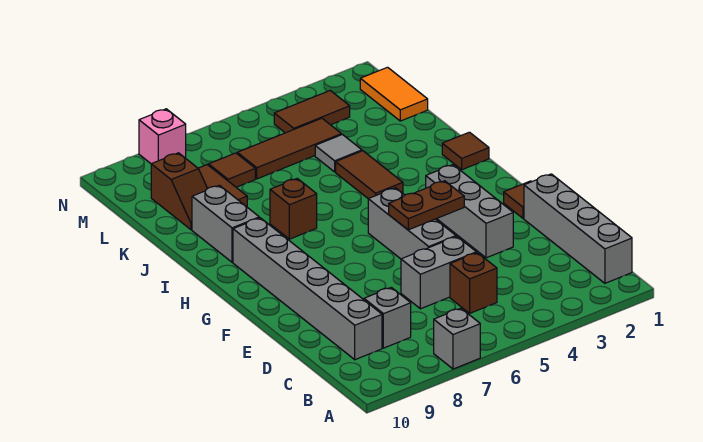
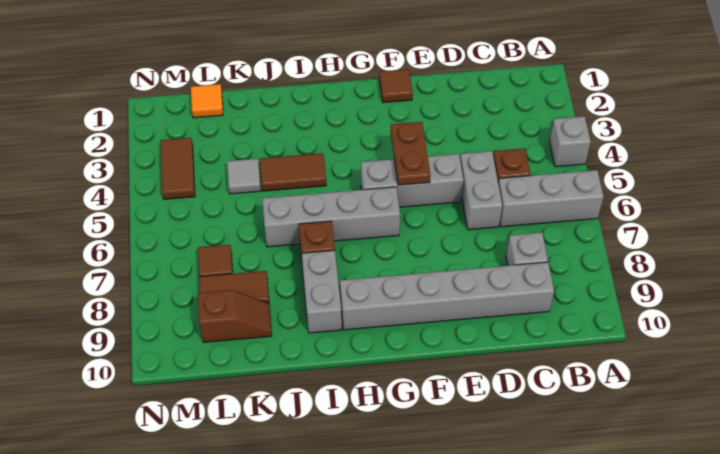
grey brick A7 level 1 -> grey brick A4 level 1
grey brick B1:E1 level 1 -> grey brick G6:J6 level 1
grey brick E3:G3 level 1 -> grey brick A6:C6 level 1
brown tile I1 level 1 -> none
grey brick I9:J9 level 1 -> grey brick I8:I9 level 1
orange tile L1:M1 level 1 -> orange tile L1 level 1
brown tile L4:L6 level 1 -> none
pink brick N8 level 1 -> none

